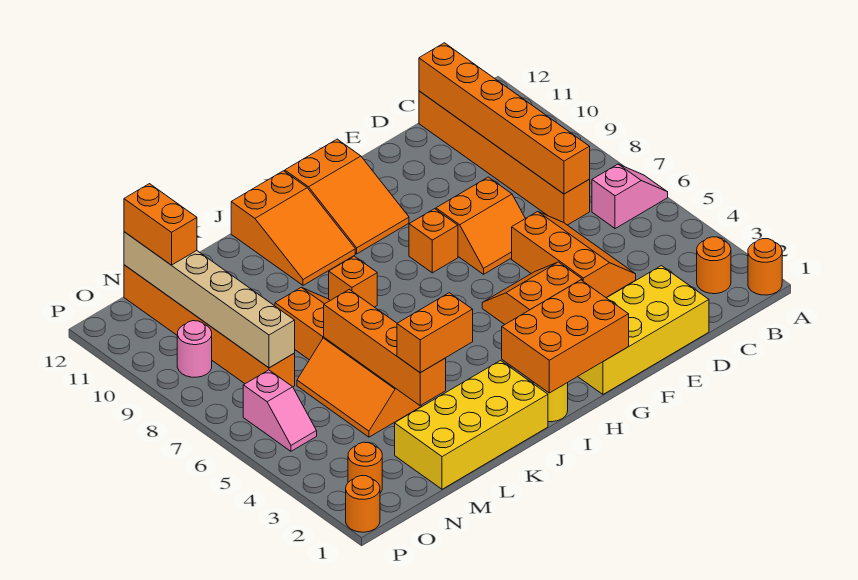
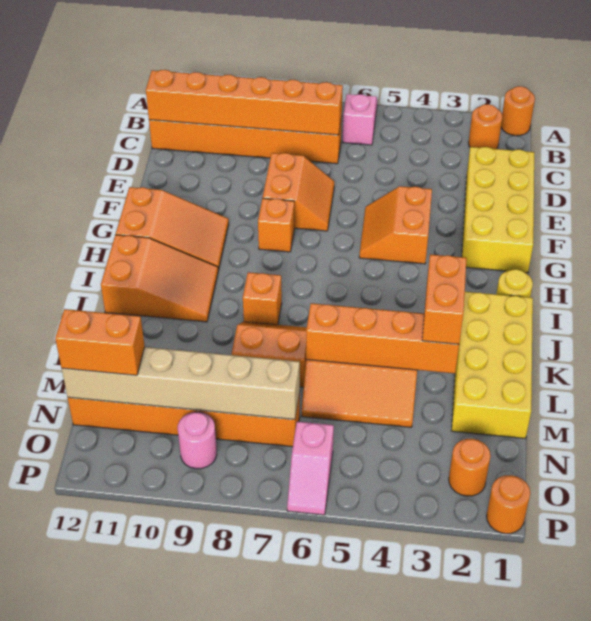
orange slope D4:E6 level 1 top E -> none
orange brick G1:I2 level 2 -> none
pink slope O5:O6 level 1 top 6 -> pink slope O6:P6 level 1 top O

